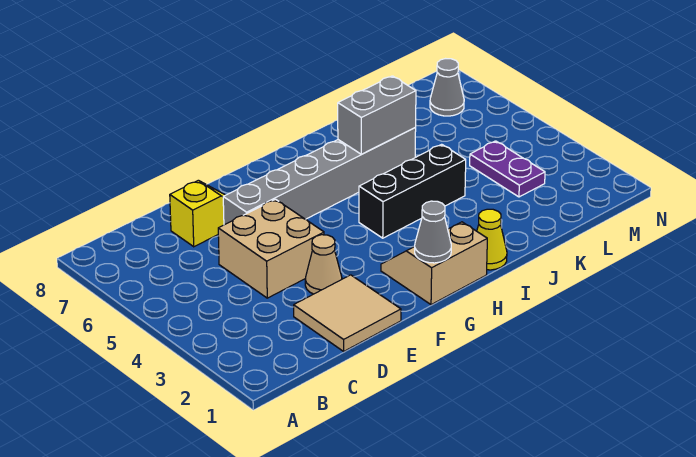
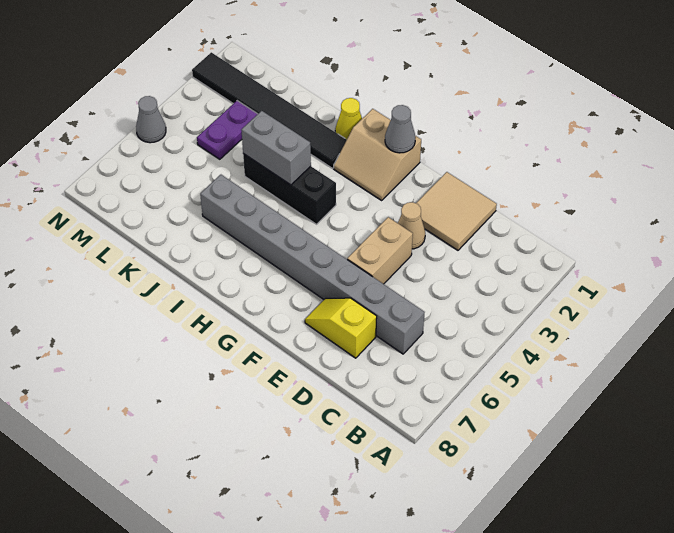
tan brick D4:E5 level 1 -> tan brick E4:E5 level 1
grey brick E6:J6 level 1 -> grey brick C6:J6 level 1
none -> black tile I2:N2 level 1
grey brick I6:J6 level 2 -> grey brick I4:J4 level 2
grey cone M7 level 1 -> grey cone N5 level 1

